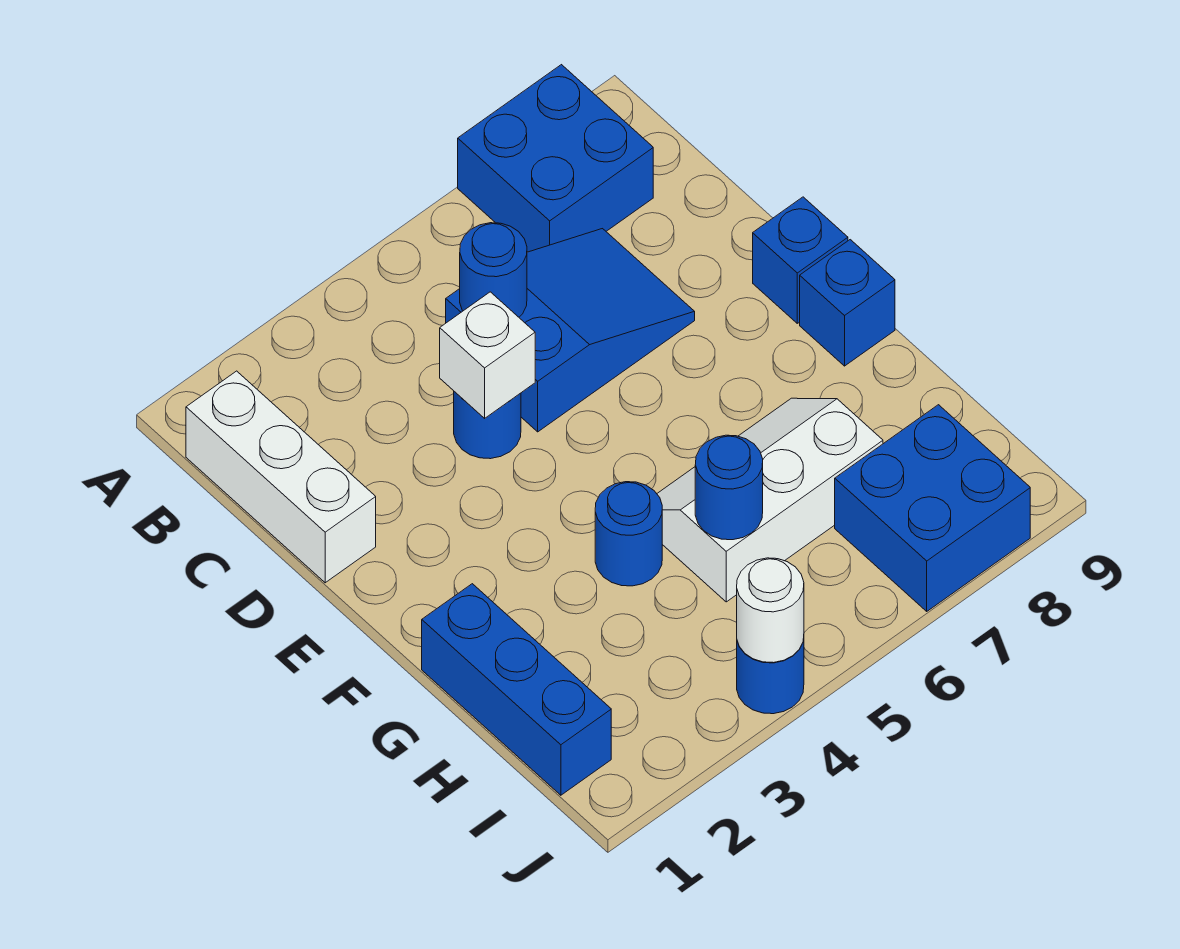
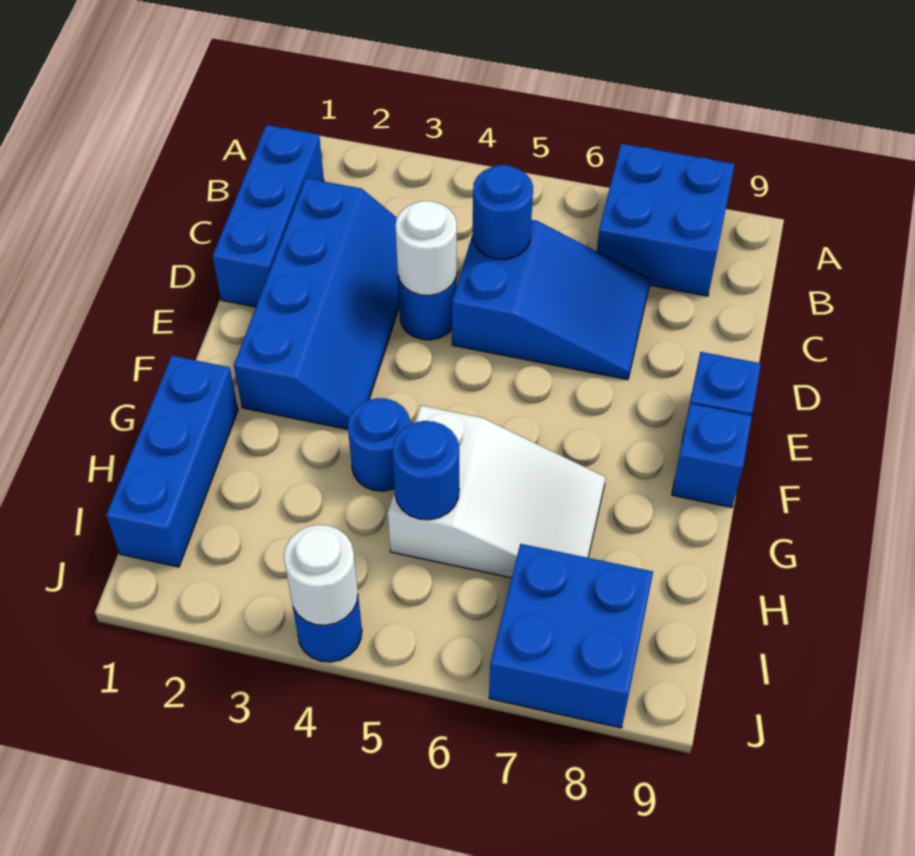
white brick B1:D1 level 1 -> blue brick B1:D1 level 1
none -> blue slope C2:F3 level 1 top 2
white brick D4 level 2 -> white round brick D4 level 2
white slope G5:H7 level 1 top H -> white slope G5:H7 level 1 top 5

